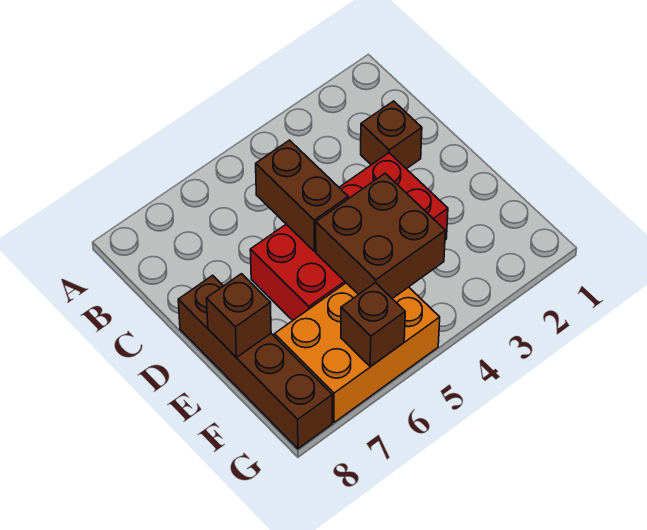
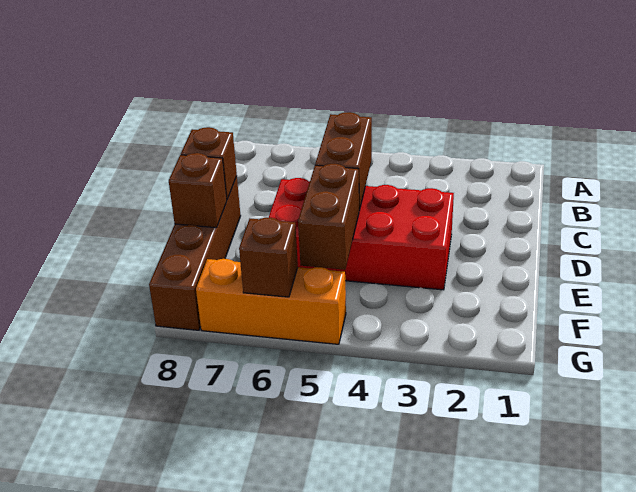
brown brick C2 level 1 -> brown brick D8 level 2
brown brick E4:F5 level 2 -> brown brick E5:F5 level 2
orange brick F5:G7 level 1 -> orange brick G5:G7 level 1

